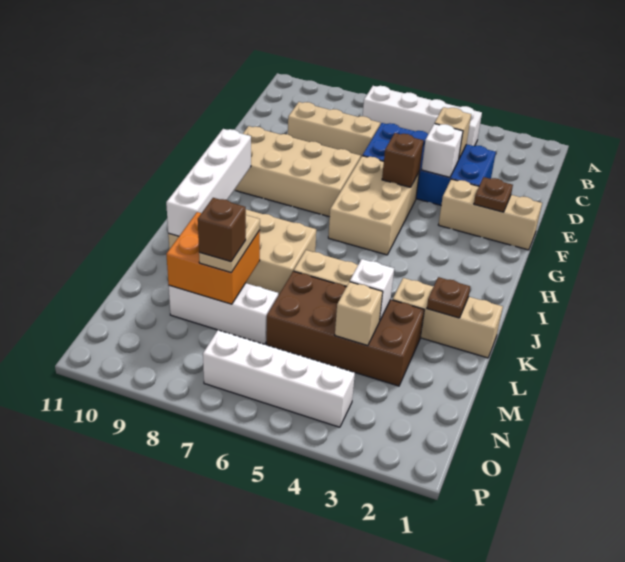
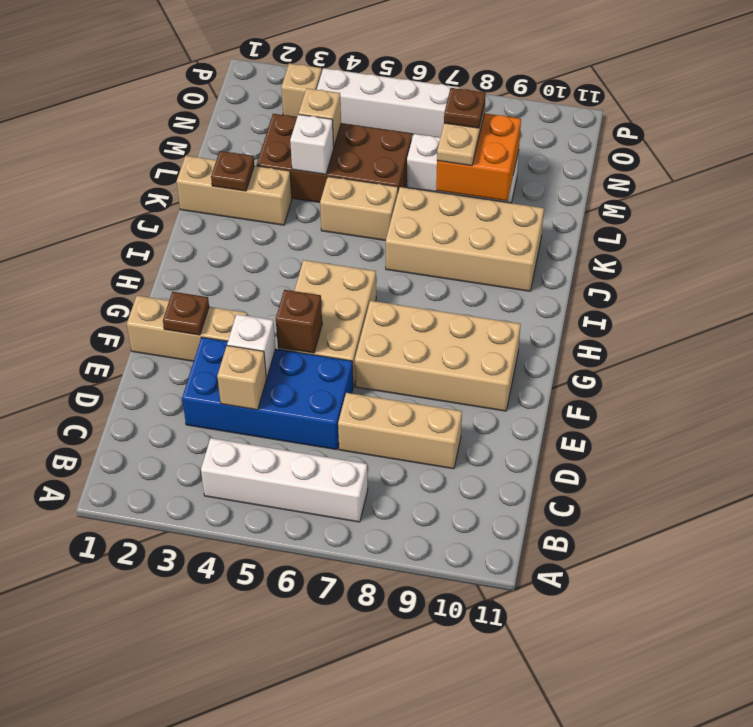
white brick H10:K10 level 2 -> none
brown brick M8 level 4 -> brown plate M8 level 4
none -> tan brick O3 level 1

